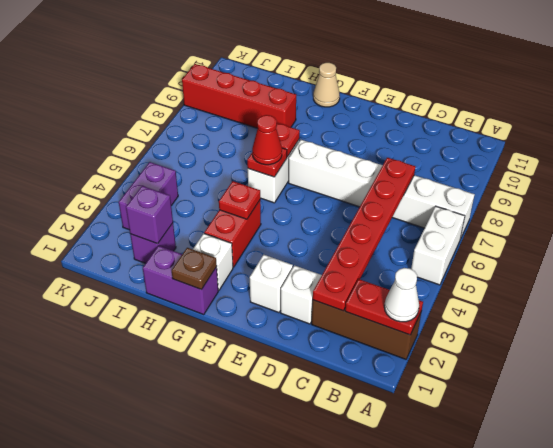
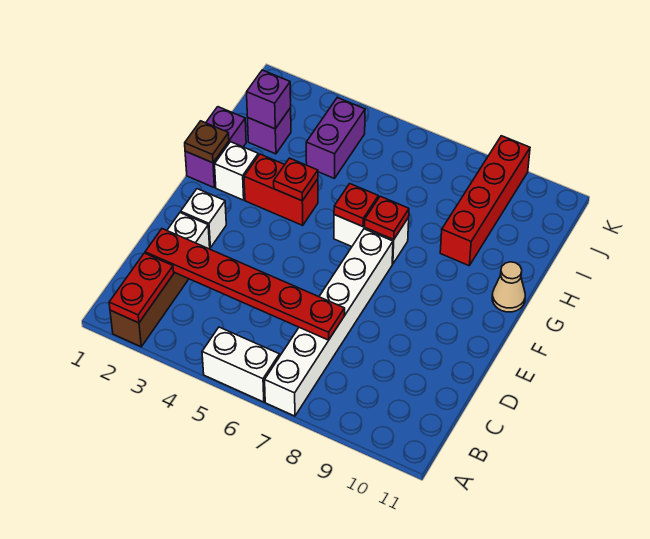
white cone A2 level 3 -> none
red cone G6 level 3 -> none
purple brick J3:J4 level 1 -> purple brick I4:J4 level 1

